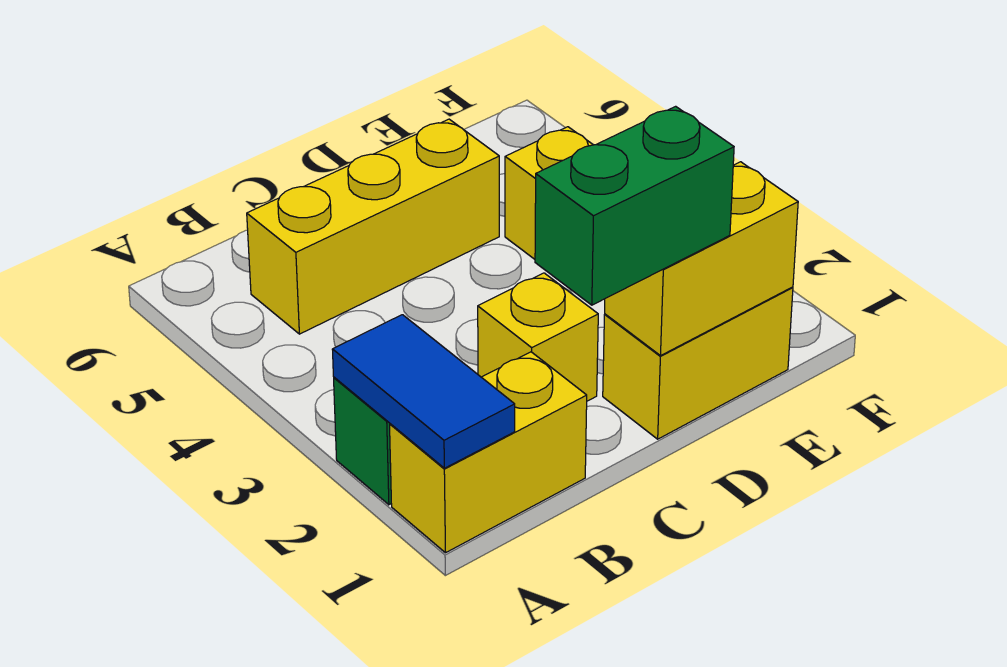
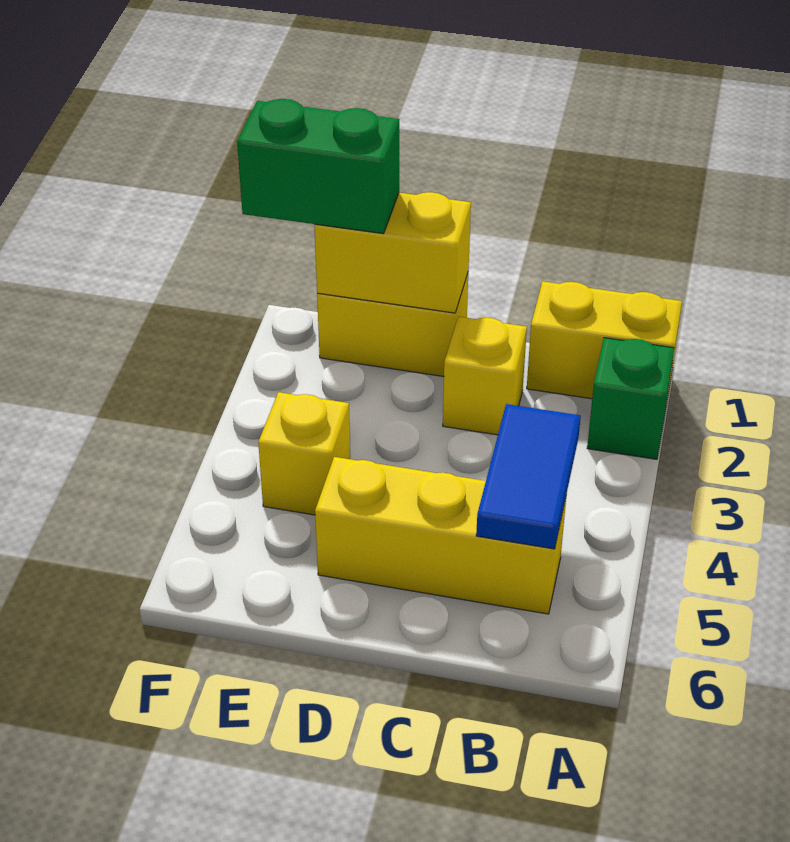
blue tile A1:A2 level 2 -> blue tile B4:B5 level 2
green brick C1:D1 level 3 -> green brick E1:F1 level 3

